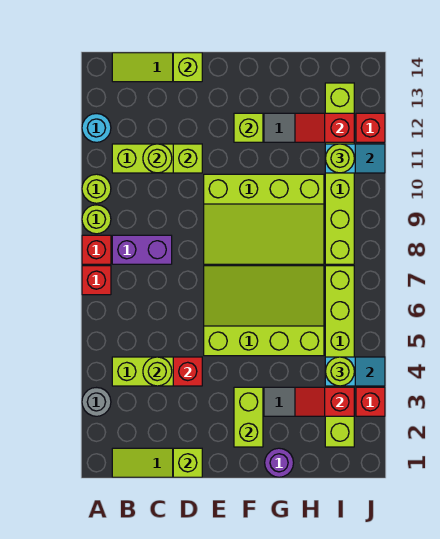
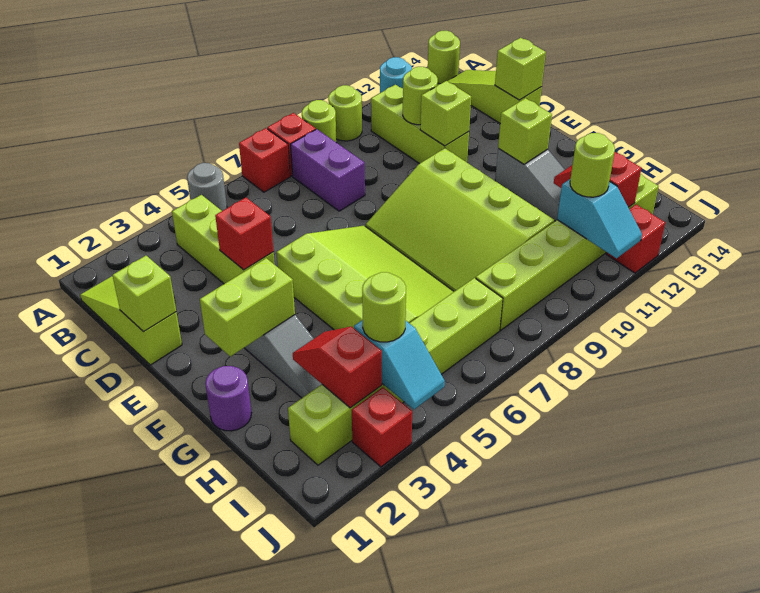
grey round brick A3 level 1 -> grey round brick A5 level 1
lime round brick C4 level 2 -> lime round brick A14 level 1

